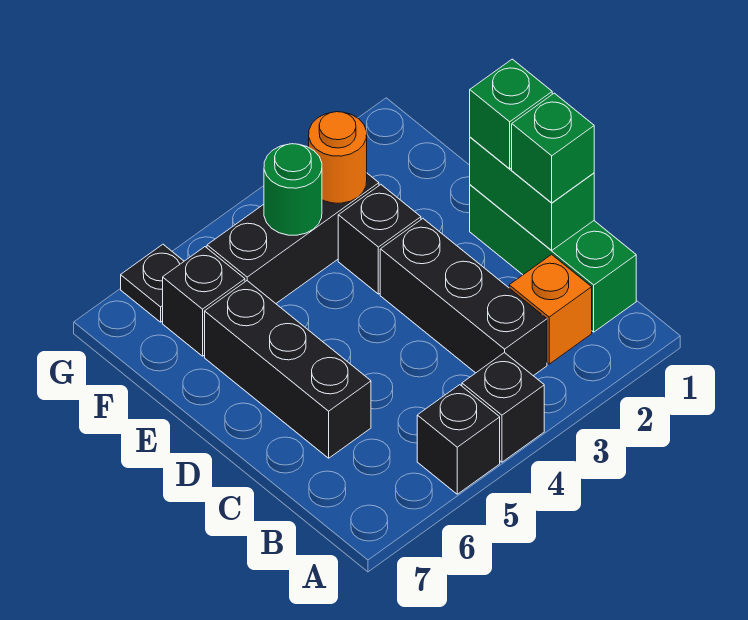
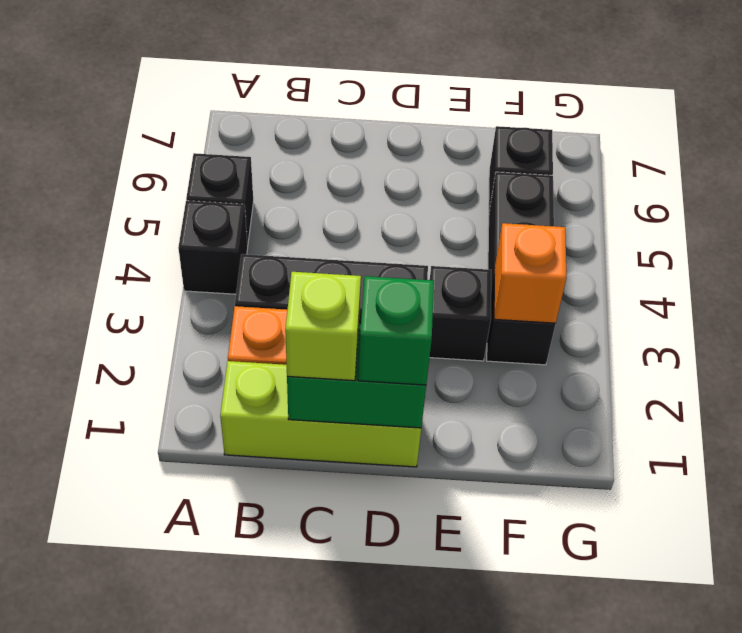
green brick B1:D1 level 1 -> lime brick B1:D1 level 1
green brick C1 level 3 -> lime brick C1 level 3
black brick C6:E6 level 1 -> none
orange round brick F3 level 2 -> orange brick F3 level 2
green round brick F4 level 2 -> none
black plate G6 level 1 -> none

